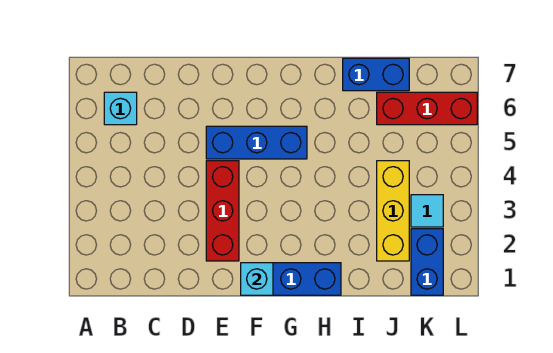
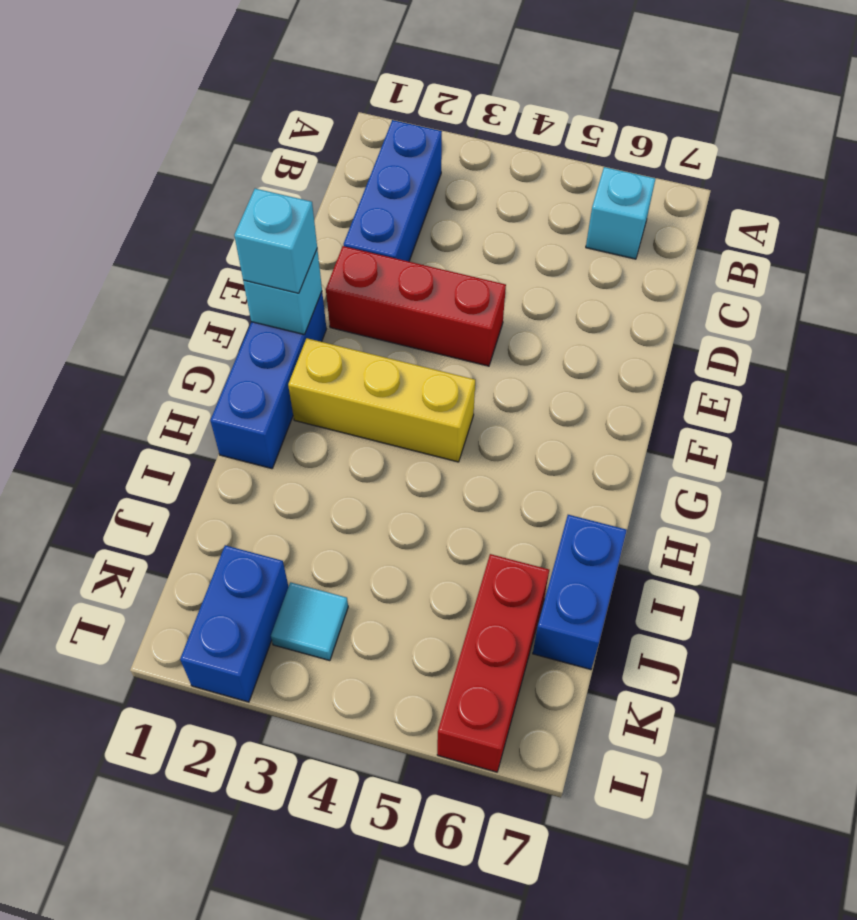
blue brick E5:G5 level 1 -> blue brick B2:D2 level 1
none -> cyan brick F1 level 3
yellow brick J2:J4 level 1 -> yellow brick G2:G4 level 1
blue brick K1:K2 level 1 -> blue brick K2:L2 level 1

